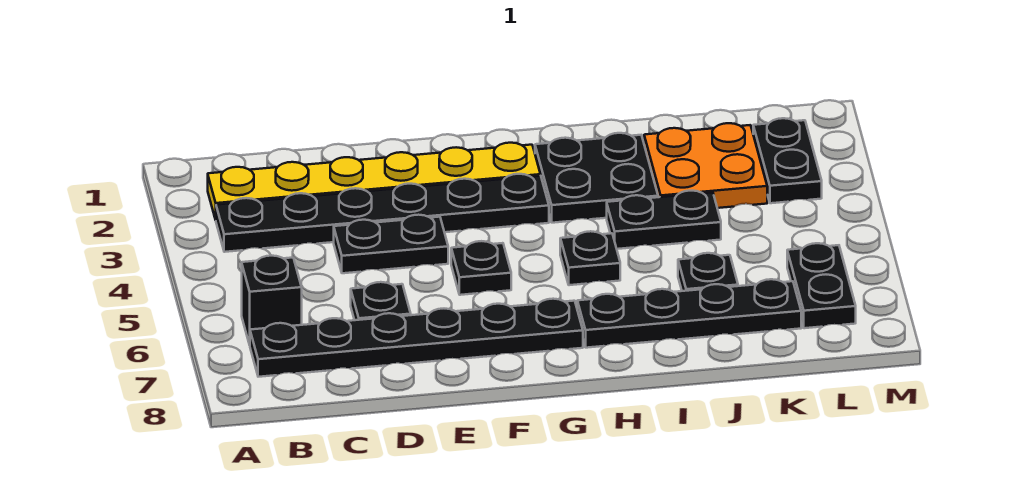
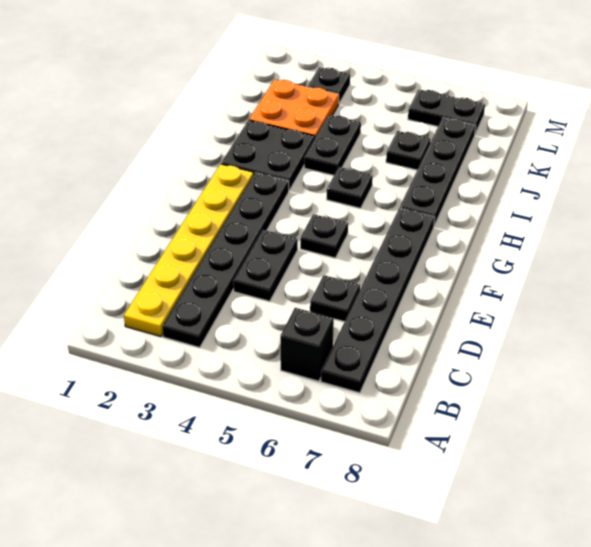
black plate L2:L3 level 1 -> black plate L3 level 1

